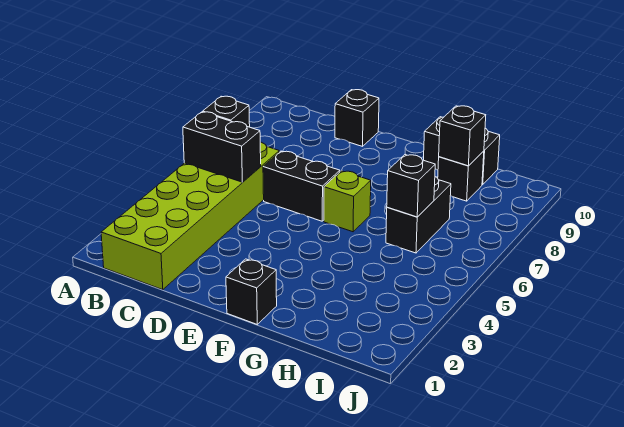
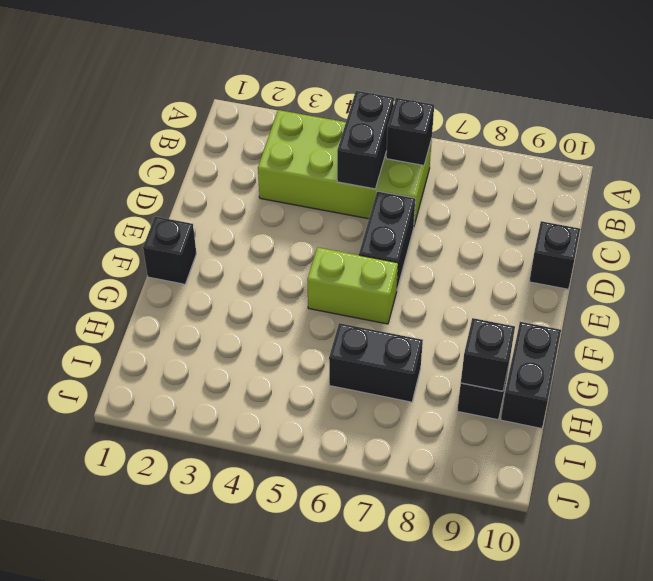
lime brick B1:C6 level 1 -> lime brick B3:C6 level 1
lime brick F6 level 1 -> lime brick F5:F6 level 1
black brick H6 level 2 -> none

